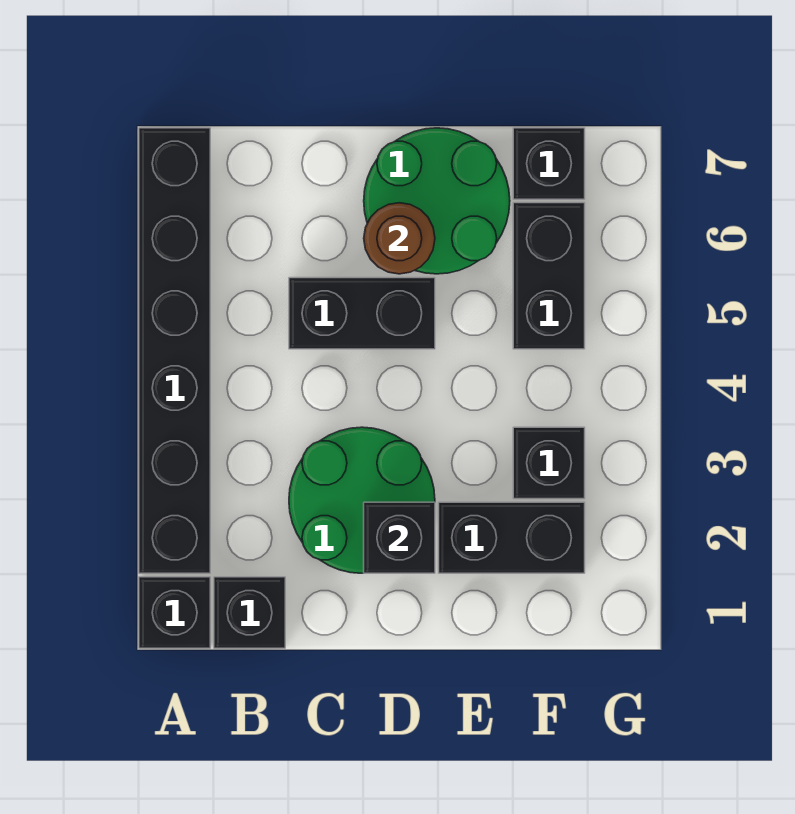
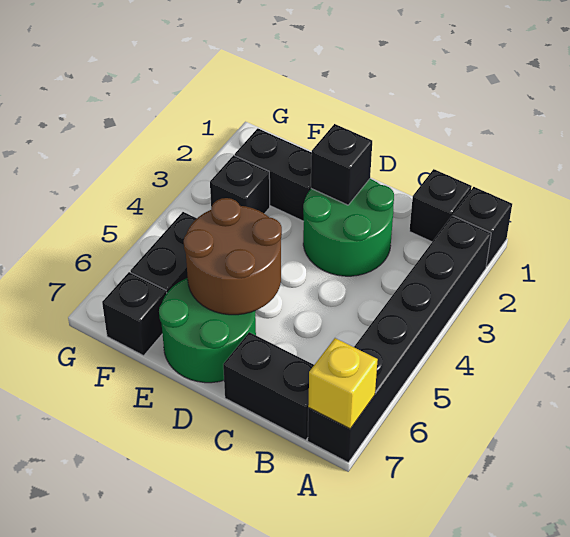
none -> yellow brick A7 level 2
black brick C5:D5 level 1 -> black brick B7:C7 level 1
brown round brick D6 level 2 -> brown round brick D5:E6 level 2

